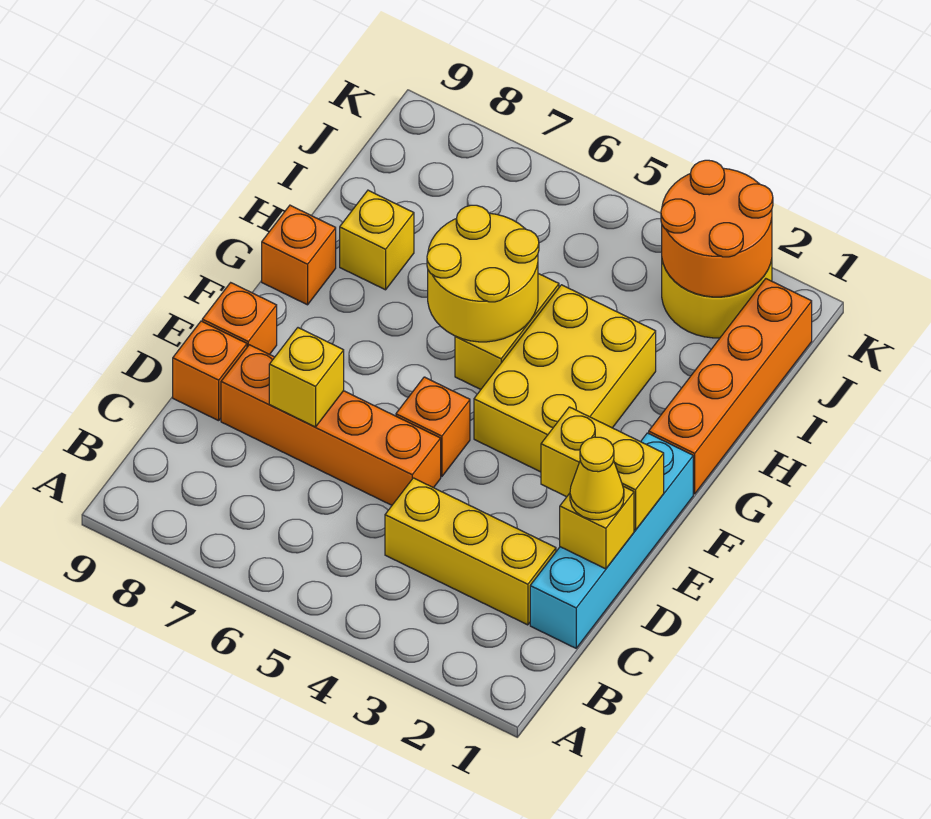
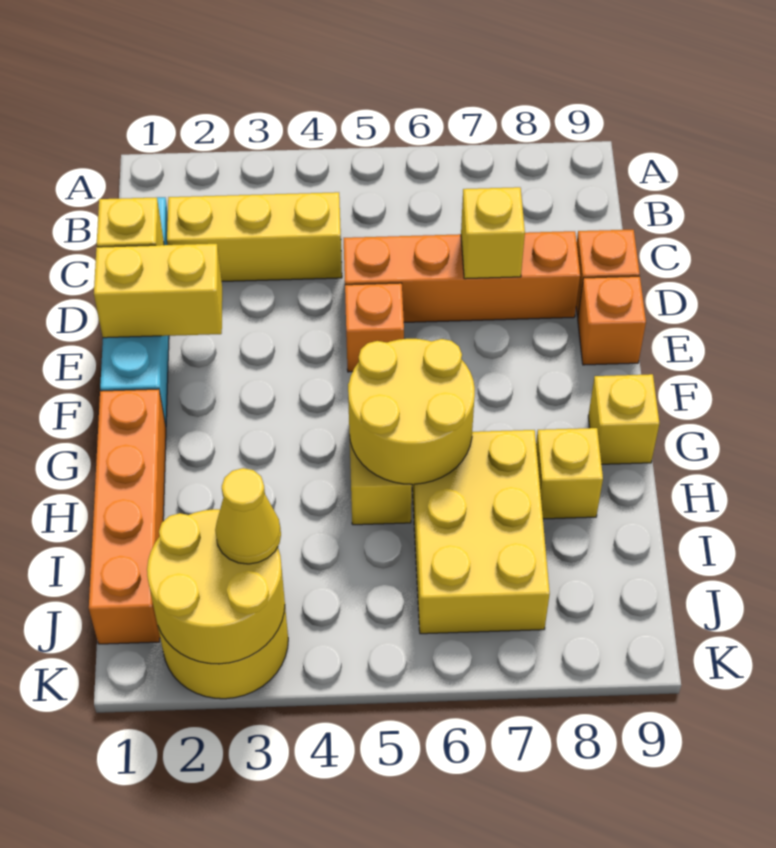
yellow cone D1 level 3 -> yellow cone J3 level 3
yellow brick F3:H4 level 1 -> yellow brick H6:J7 level 1
orange brick G9 level 1 -> yellow brick G9 level 1
orange round brick J2:K3 level 2 -> yellow round brick J2:K3 level 2

